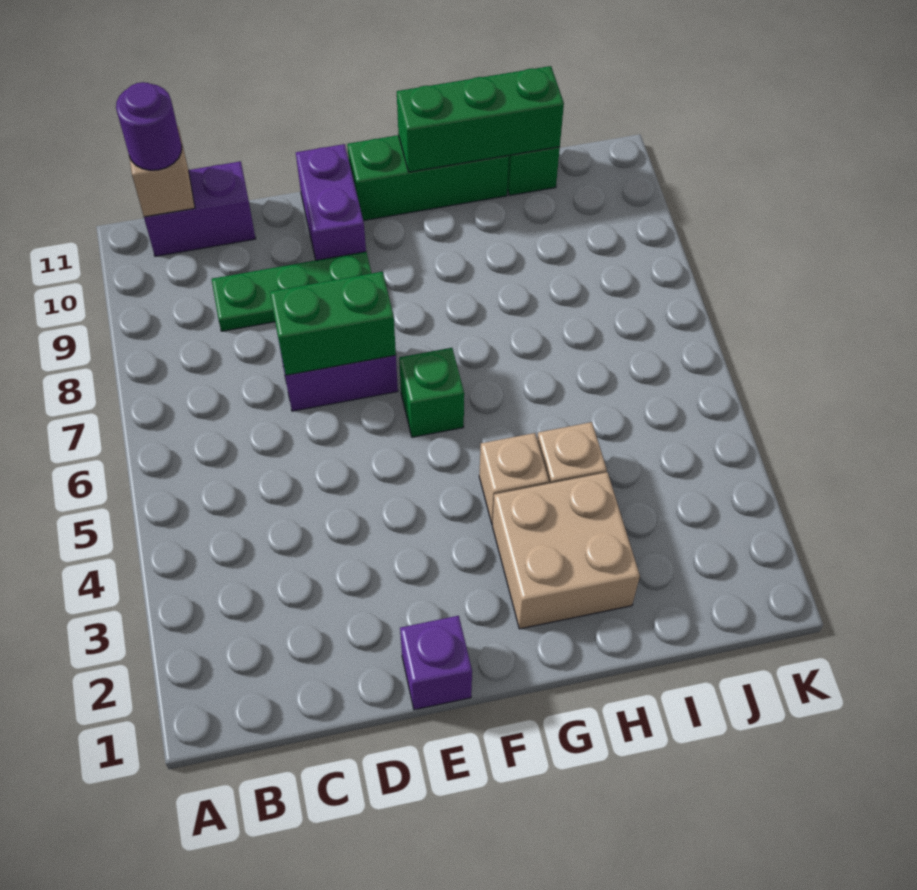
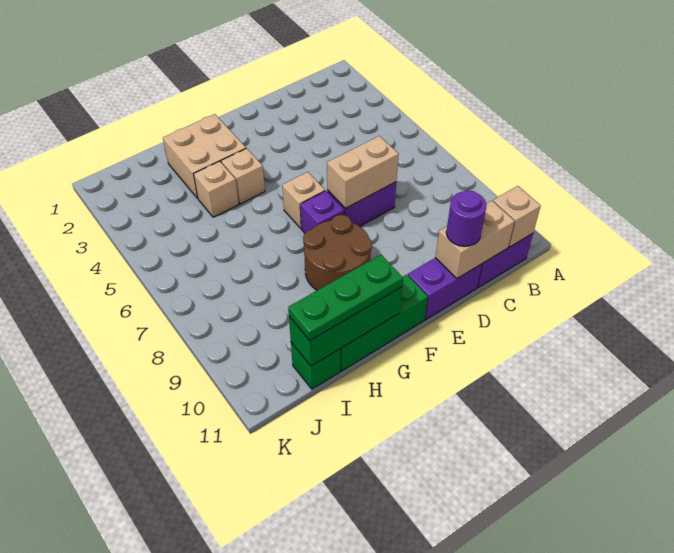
purple round brick B11 level 3 -> purple round brick D11 level 3
green plate C9:E9 level 1 -> green plate G11:I11 level 3
none -> tan brick C11:D11 level 2
green brick D7:E7 level 2 -> tan brick D7:E7 level 2
purple brick E1 level 1 -> purple brick F7 level 1
purple brick E10:E11 level 1 -> purple brick D11:E11 level 1
green brick F6 level 1 -> tan brick F6 level 1
none -> brown round brick F8:G9 level 1

